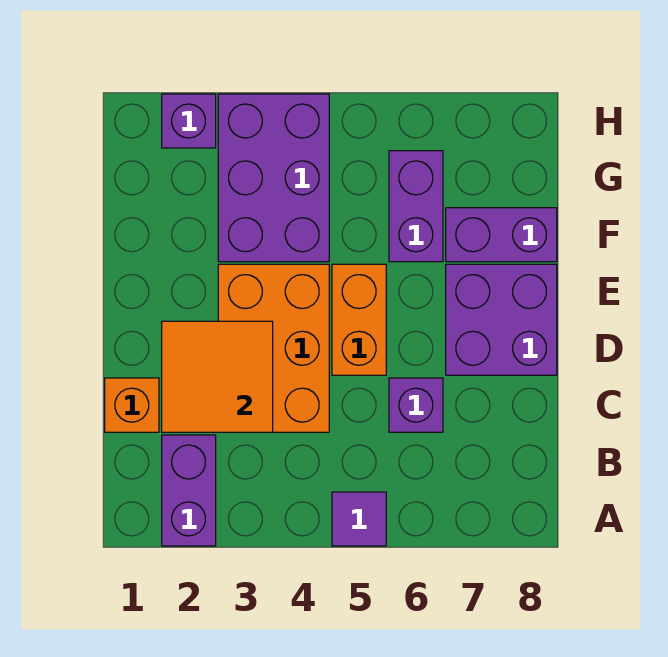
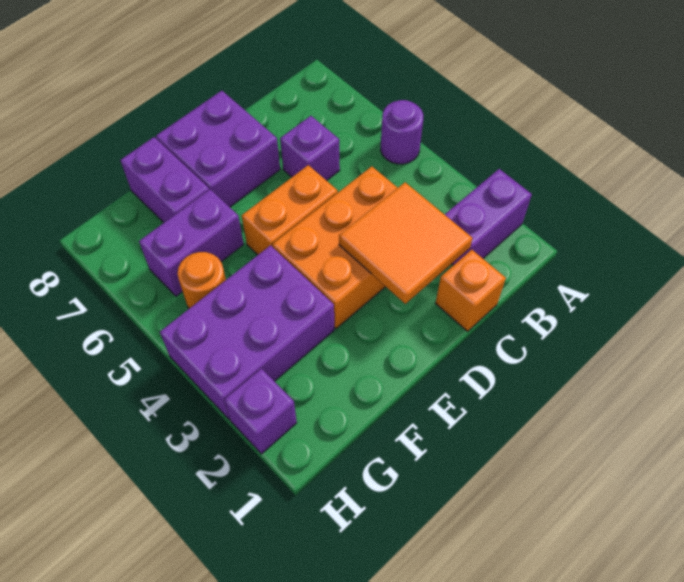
purple tile A5 level 1 -> purple round brick A5 level 1
none -> orange round brick G5 level 1

